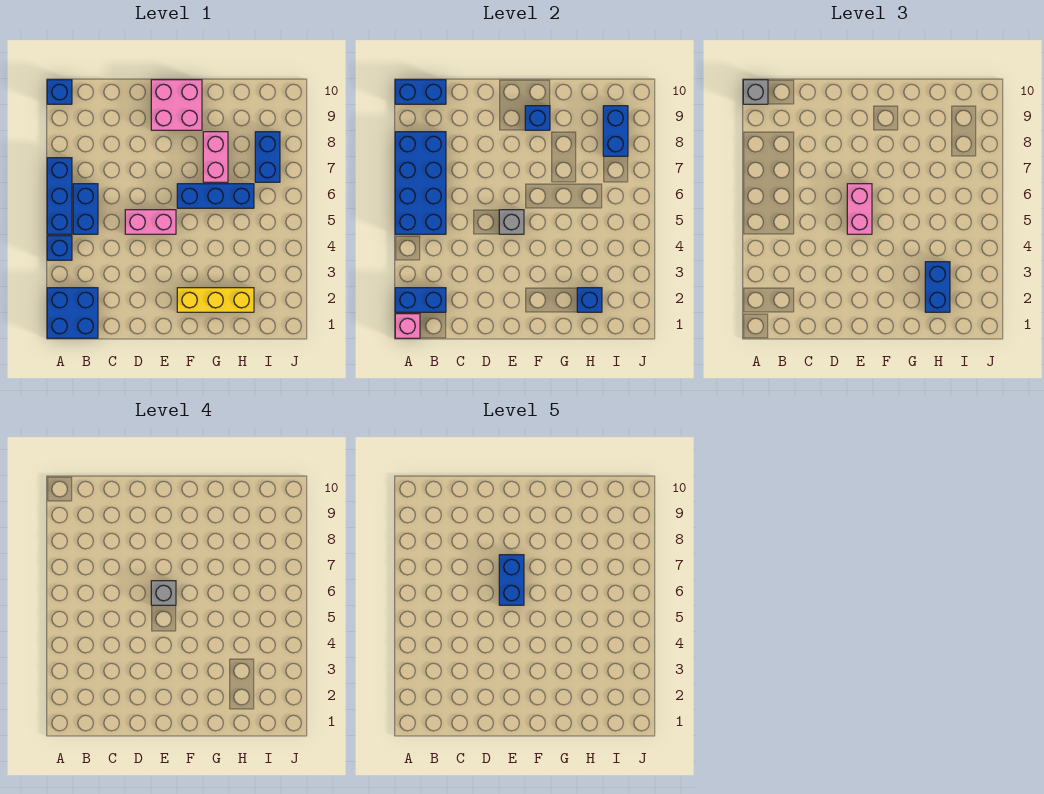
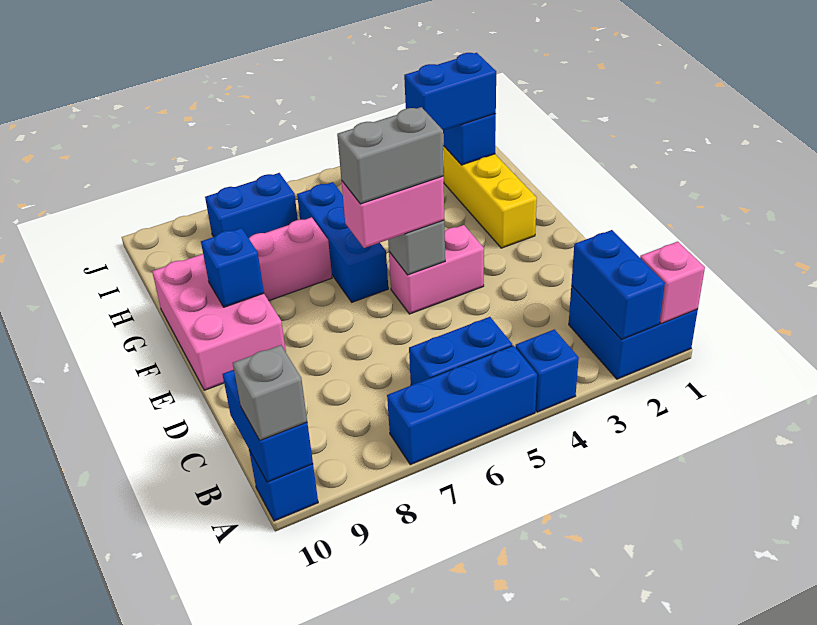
blue brick A5:B8 level 2 -> none
pink brick D5:E5 level 1 -> pink brick E4:E5 level 1
grey brick E6 level 4 -> grey brick E5:E6 level 4
blue brick E6:E7 level 5 -> none
pink brick E9:F10 level 1 -> pink brick E9:G10 level 1
blue brick I8:I9 level 2 -> none

